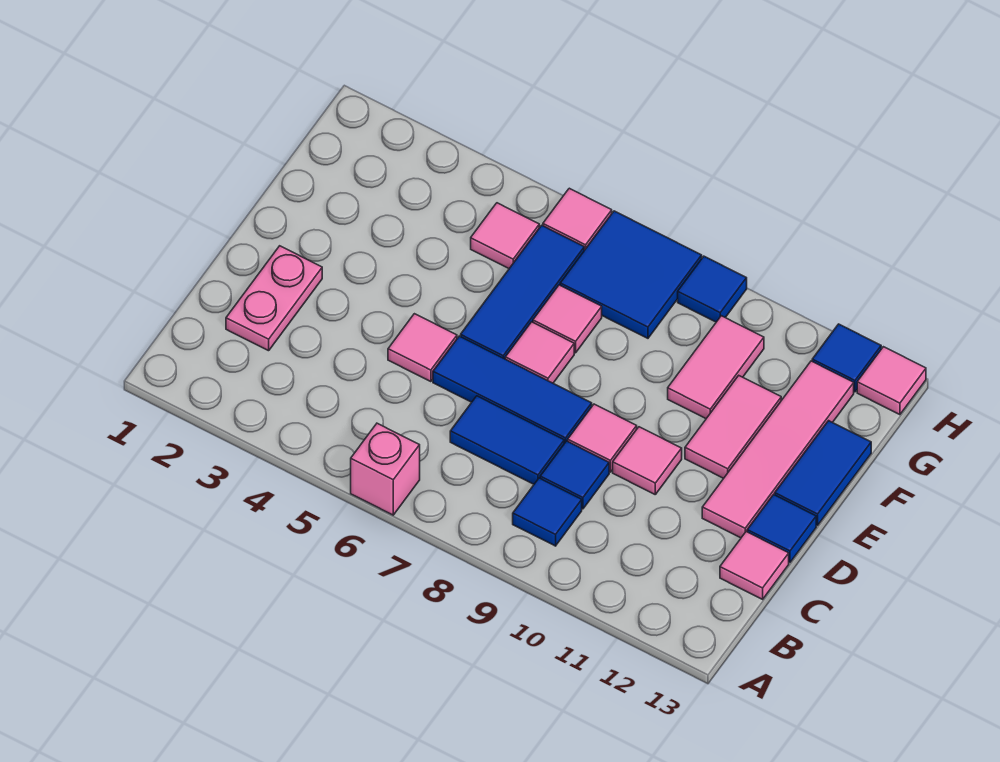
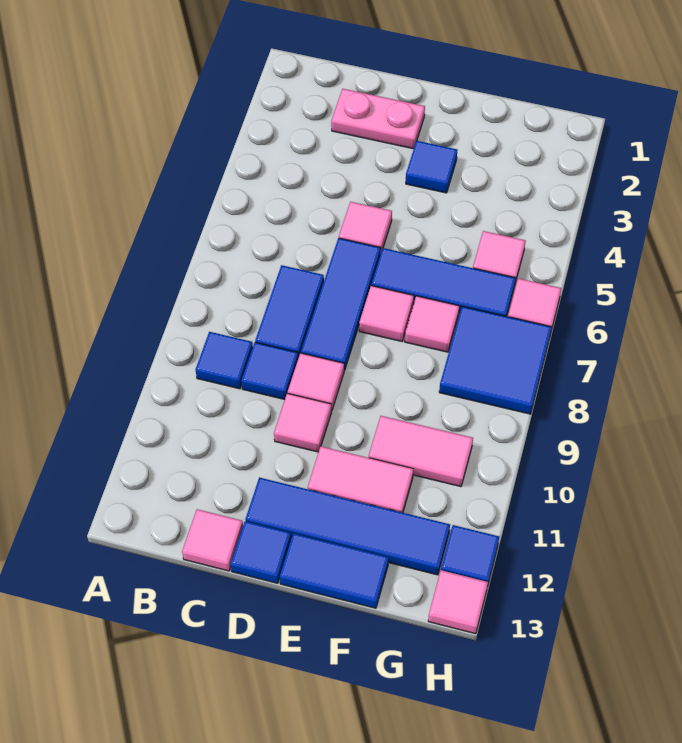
pink brick A6 level 1 -> none
pink tile D12:G12 level 1 -> blue tile D12:G12 level 1
blue tile H9 level 1 -> blue tile E3 level 1

